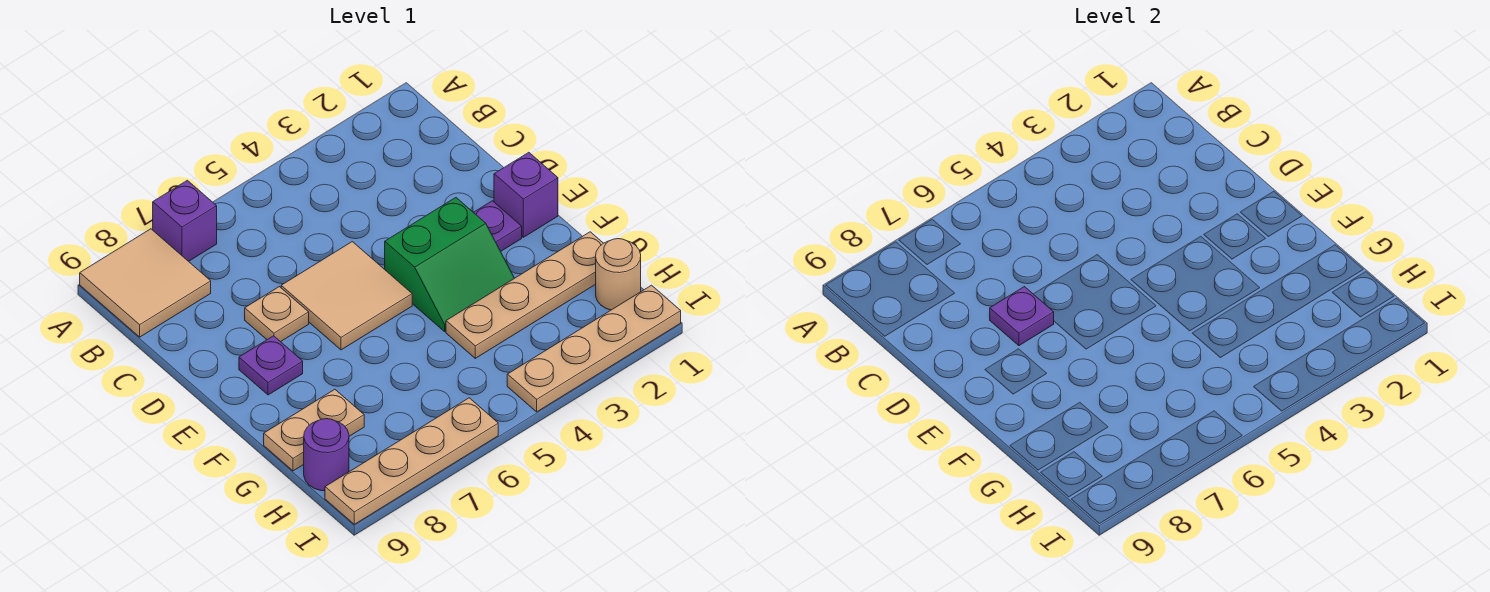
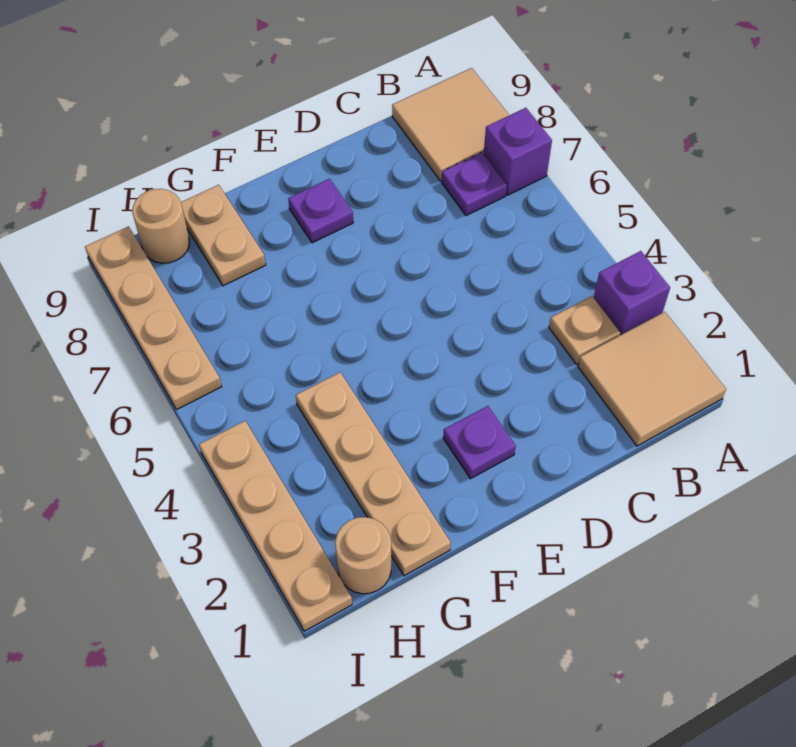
tan tile D5:E6 level 1 -> tan tile A1:B2 level 1
tan plate D7 level 1 -> tan plate B3 level 1
purple plate D7 level 2 -> purple plate B7 level 1
purple brick E1 level 1 -> purple brick A3 level 1
green slope E3:F4 level 1 top E -> none
purple round brick H9 level 1 -> tan round brick H9 level 1

